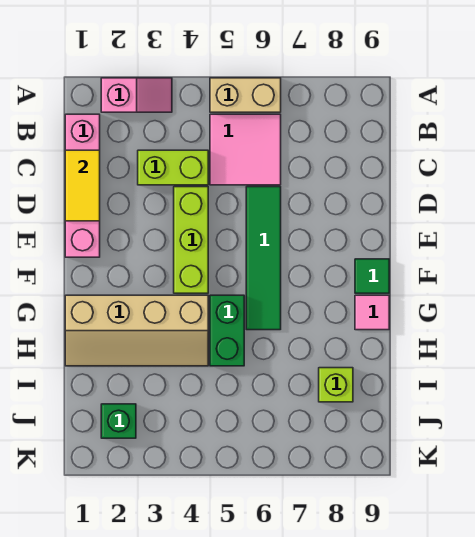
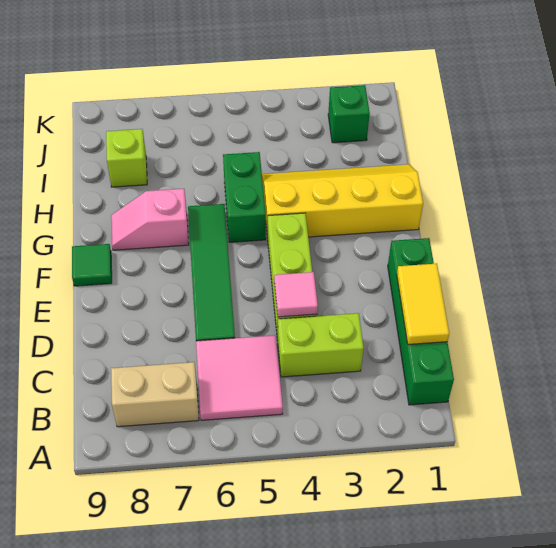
pink slope A2:A3 level 1 top 2 -> pink slope G7:G8 level 1 top 7
tan brick A5:A6 level 1 -> tan brick B7:B8 level 1
pink brick B1:E1 level 1 -> green brick B1:E1 level 1
tan slope G1:H4 level 1 top G -> yellow slope G1:H4 level 1 top G
pink tile G9 level 1 -> pink tile D4 level 2

